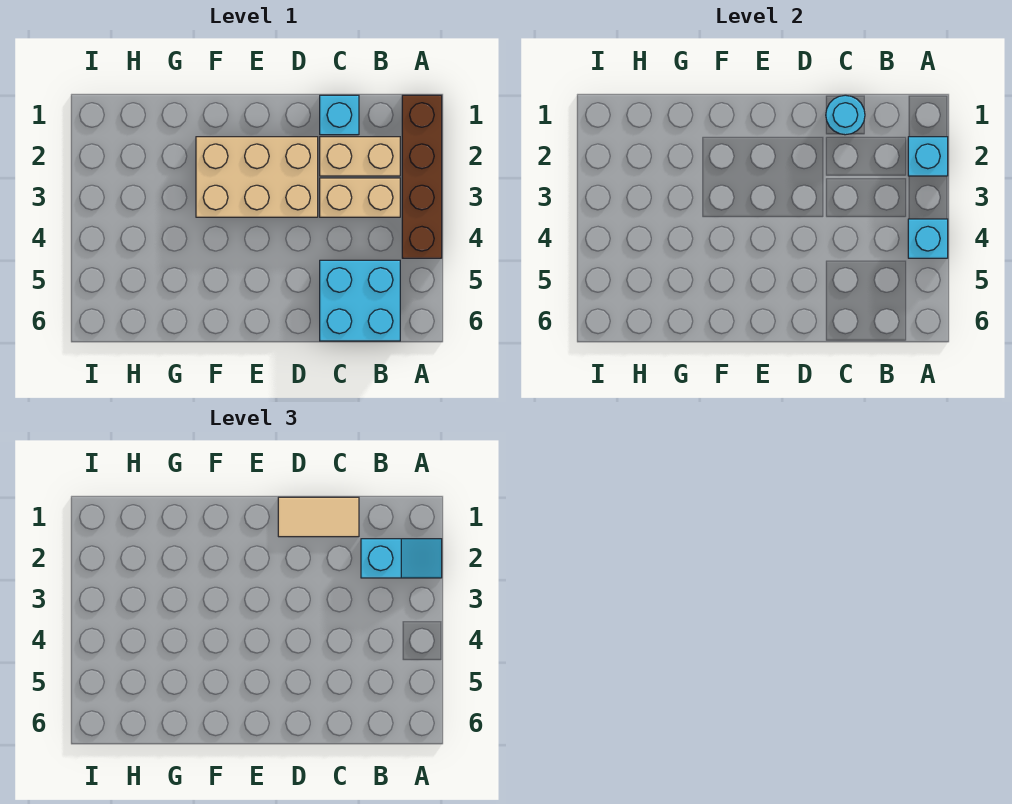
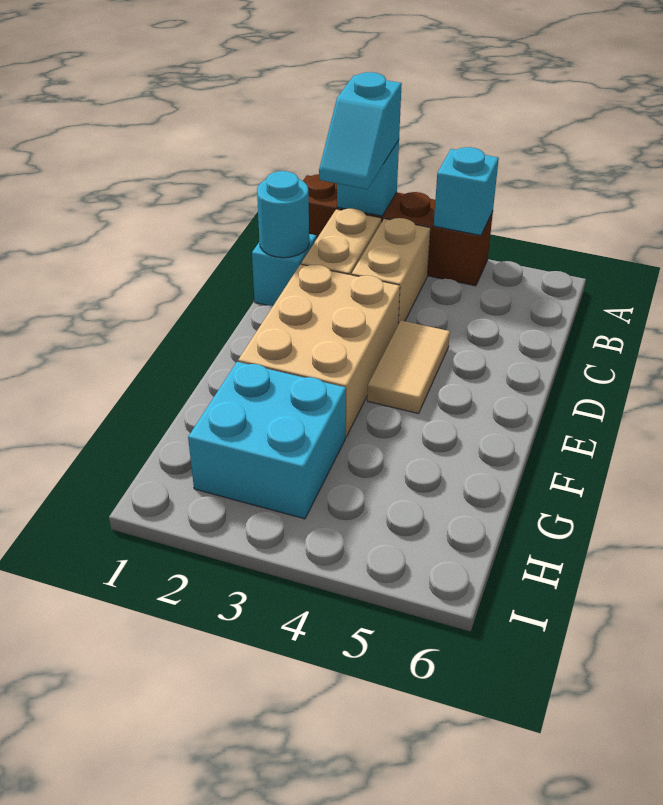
cyan slope A2:B2 level 3 top B -> cyan slope A2:B2 level 3 top A
cyan brick B5:C6 level 1 -> cyan brick G2:H3 level 1
tan tile C1:D1 level 3 -> tan tile D4:E4 level 1

